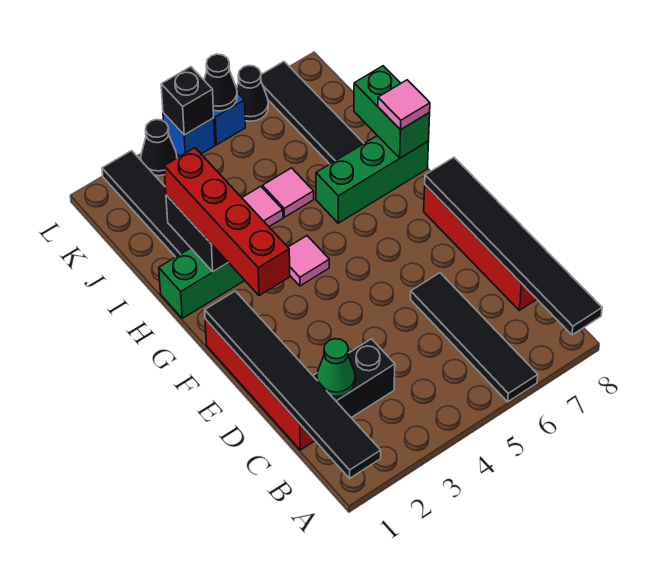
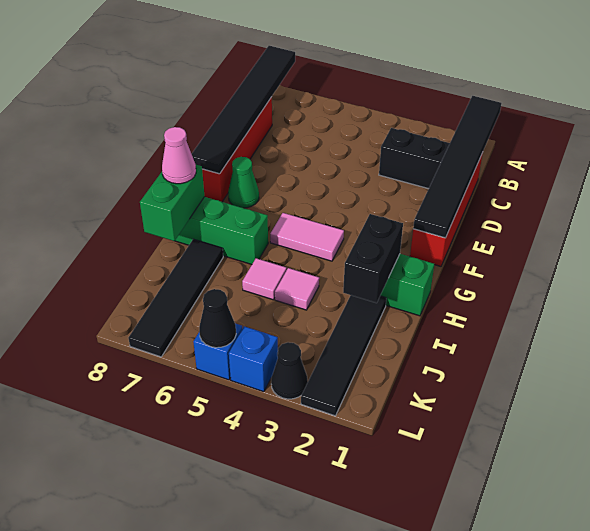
black tile A6:D6 level 1 -> none
green cone C2 level 2 -> green cone F7 level 1
red brick F2:I2 level 3 -> none
pink tile G4 level 1 -> pink tile G4:G5 level 1
pink tile H8 level 3 -> pink cone H8 level 3
black brick L4 level 2 -> none
black cone L6 level 1 -> none

